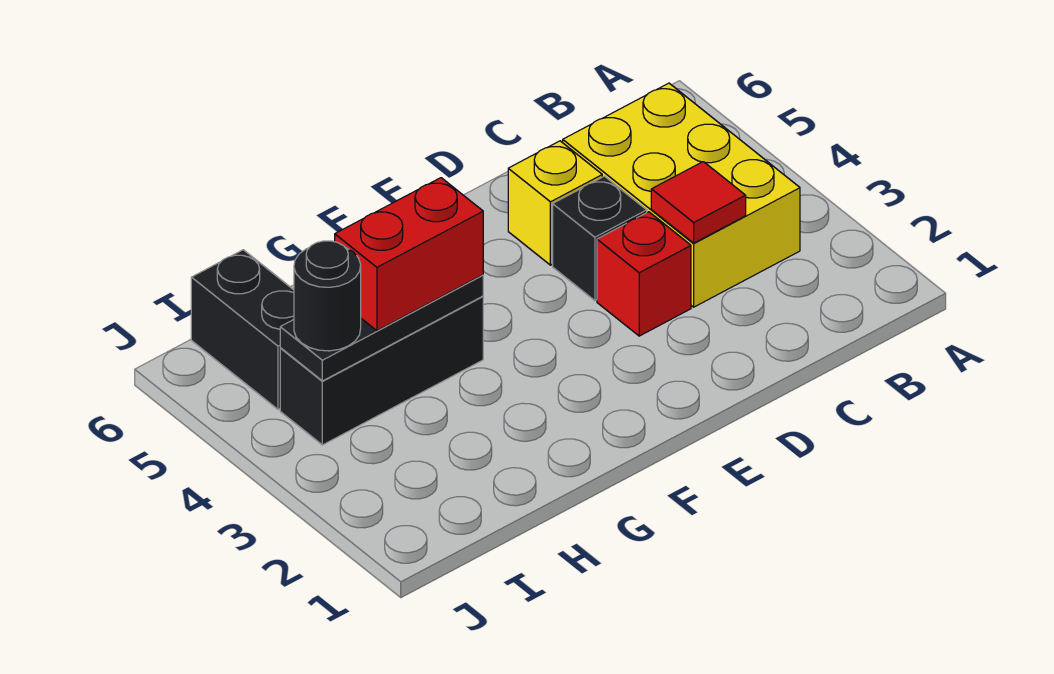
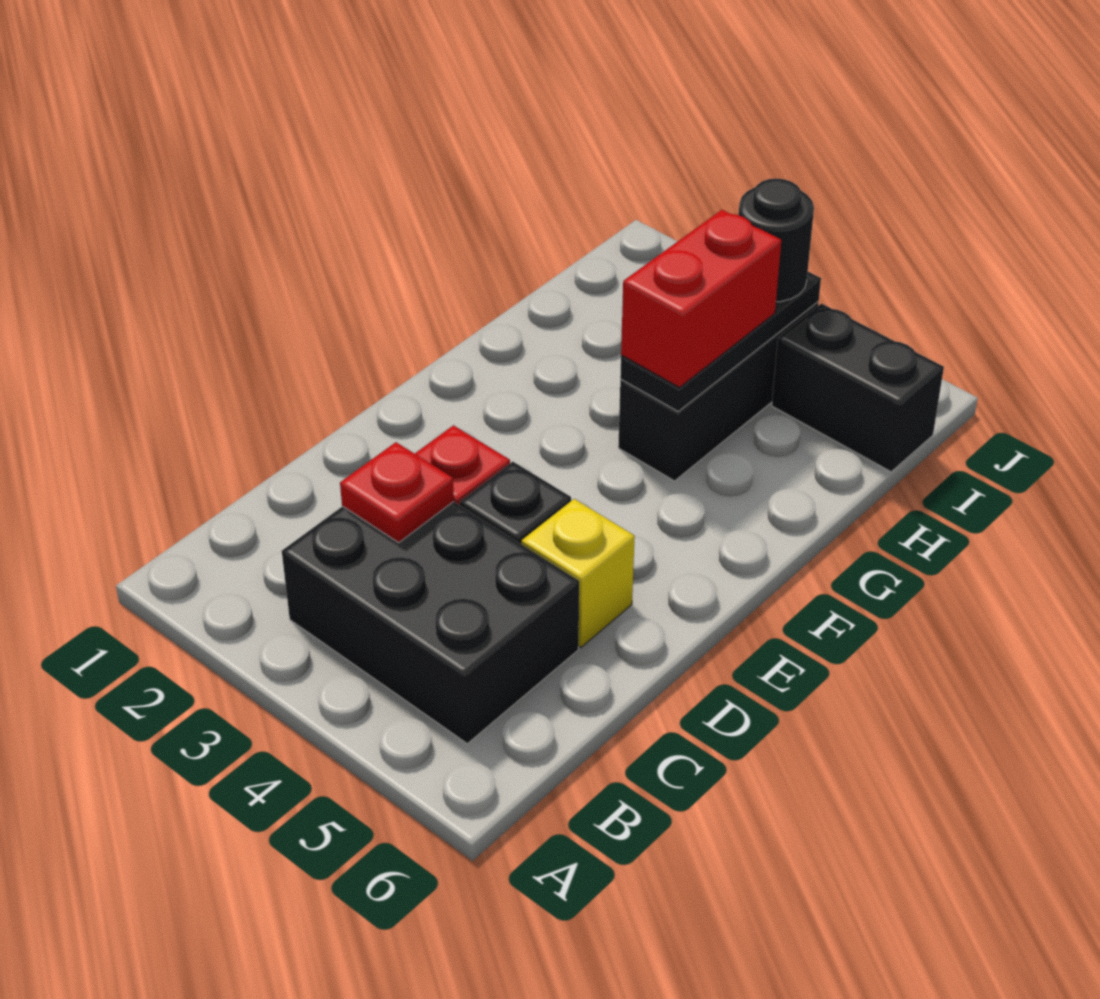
yellow brick B3:C5 level 1 -> black brick B3:C5 level 1
red tile C3 level 2 -> red plate C3 level 2

